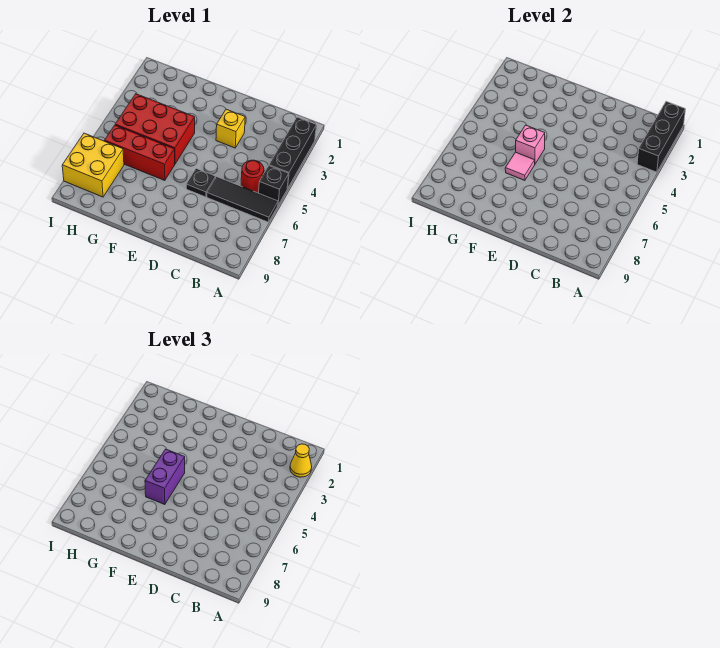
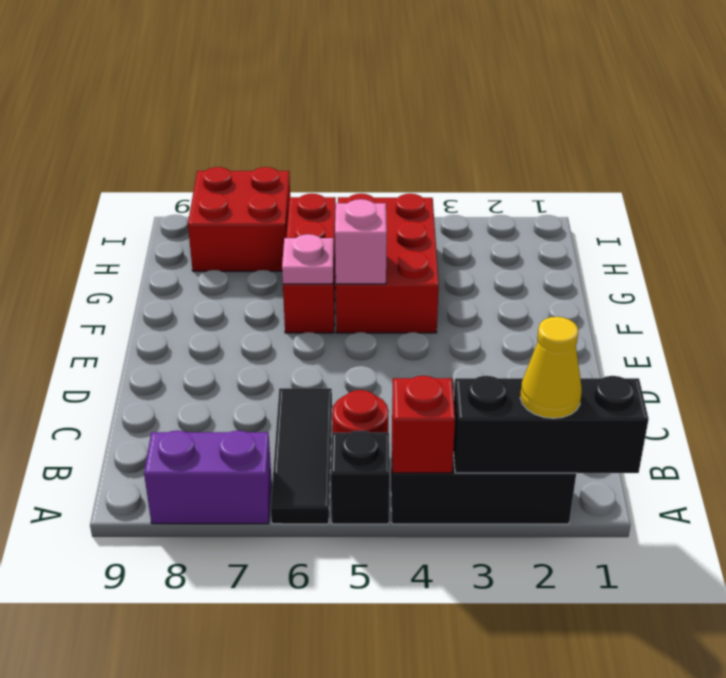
none -> red brick A4 level 2
yellow brick D3 level 1 -> none
black plate D6 level 1 -> none
purple brick F5:F6 level 3 -> purple brick A7:A8 level 1
pink tile F6 level 2 -> pink plate F6 level 2
yellow brick H7:I8 level 1 -> red brick H7:I8 level 1

